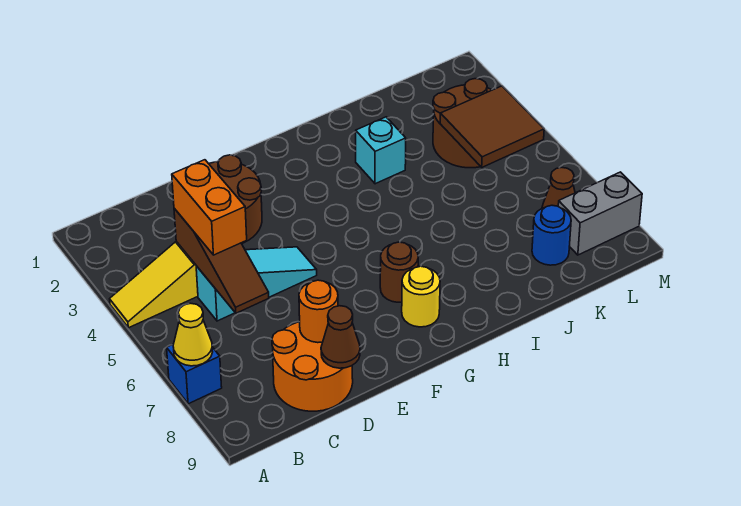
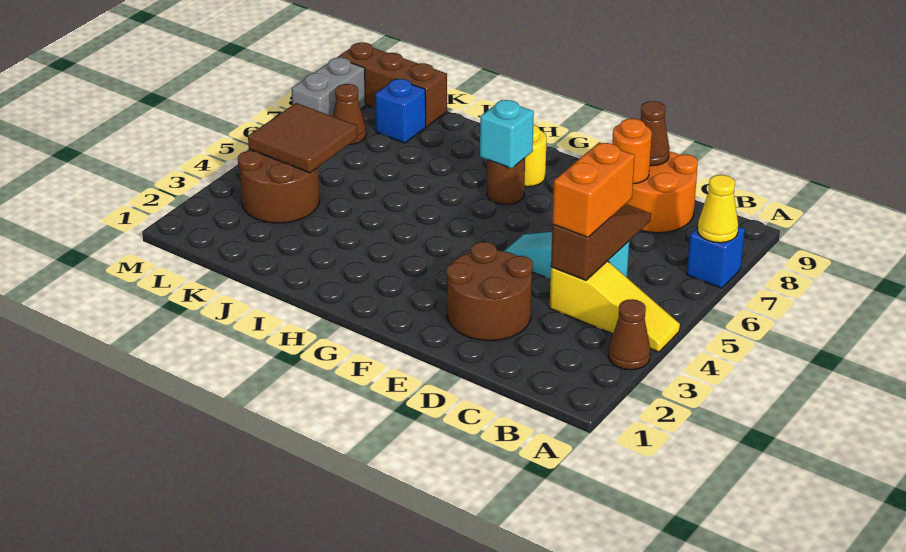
none -> brown cone A3 level 1
cyan brick I3 level 1 -> cyan brick G7 level 2
blue round brick K8 level 1 -> blue brick K8 level 1
none -> brown brick K9:M9 level 1
grey brick L8:M8 level 1 -> grey brick M7:M8 level 1

